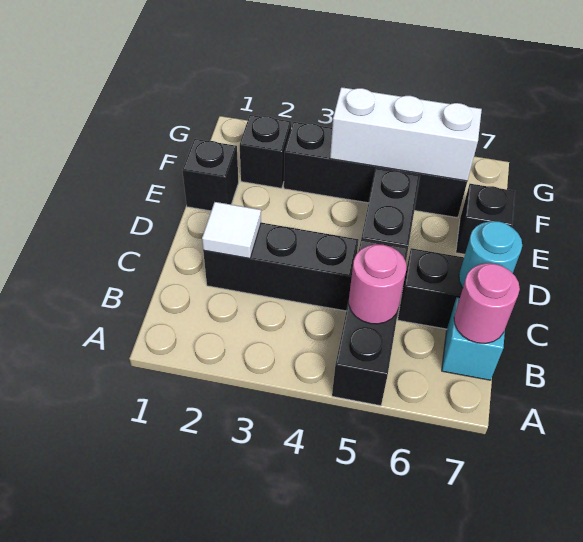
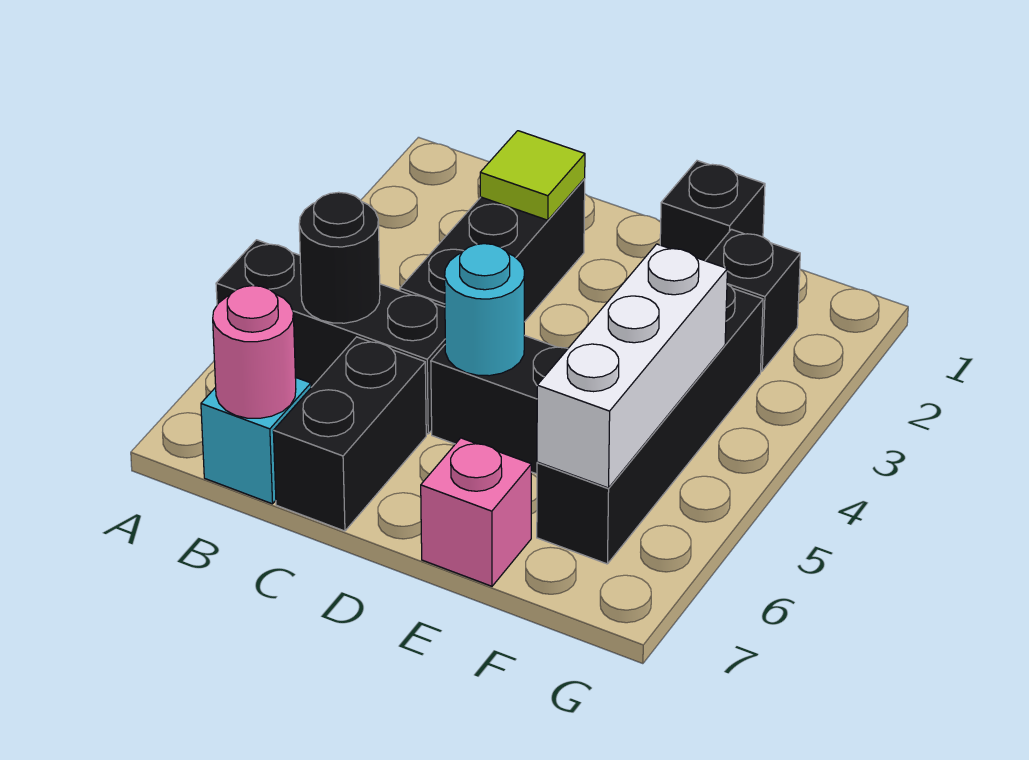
pink round brick B5 level 2 -> black round brick B5 level 2
white tile C2 level 2 -> lime tile C2 level 2
cyan round brick C7 level 2 -> cyan round brick D5 level 2
black brick E7 level 1 -> pink brick E7 level 1

